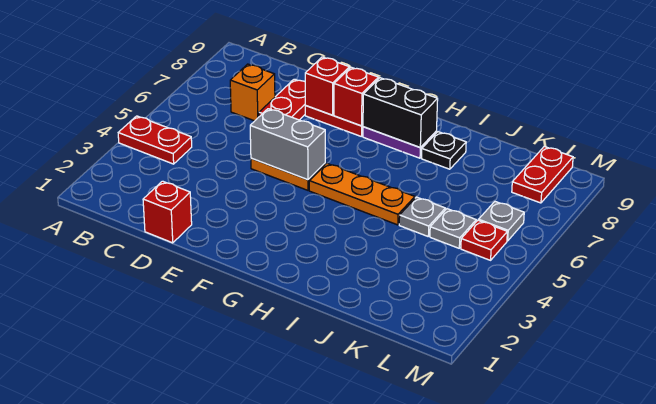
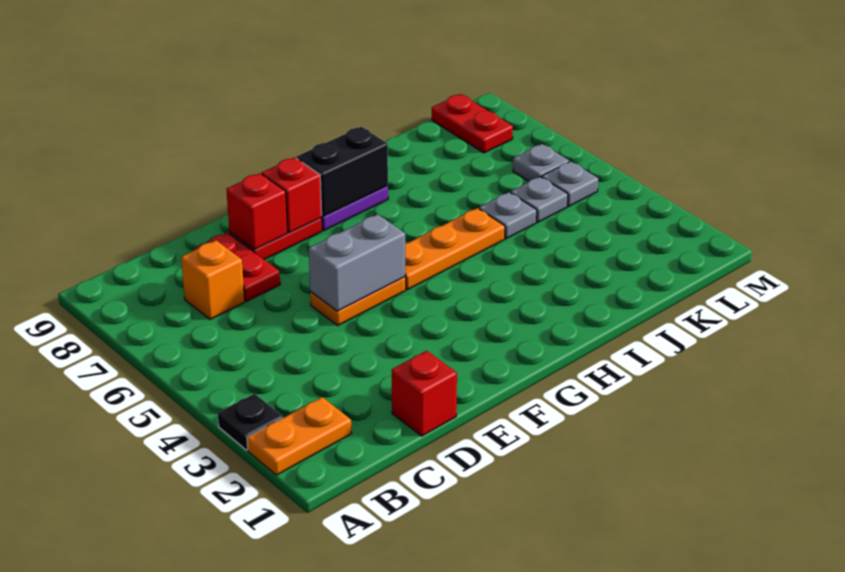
none -> orange plate A2:B2 level 1
red plate A4:B4 level 1 -> none
black plate I8 level 1 -> black plate A3 level 1
red plate L5 level 1 -> grey plate L5 level 1

